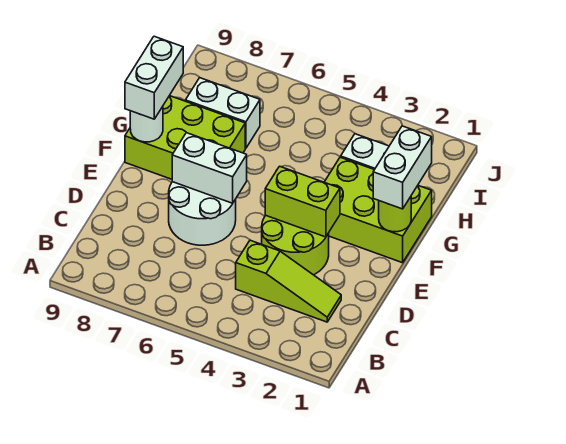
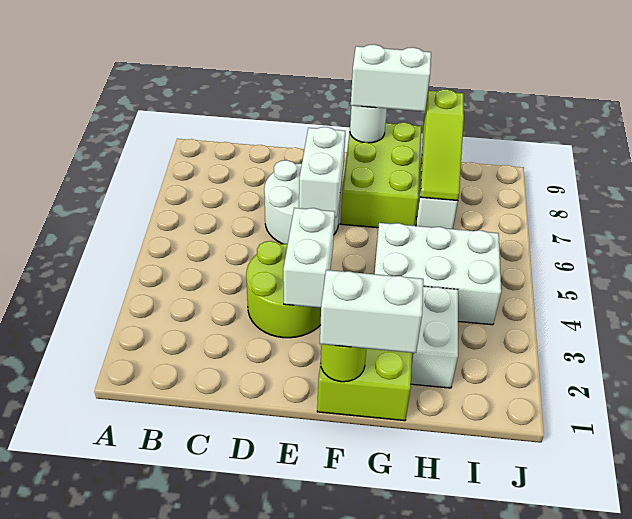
lime slope C2:C4 level 1 top 4 -> lime slope H7:H9 level 2 top 9
lime brick E3:E4 level 2 -> white brick E3:E4 level 2
none -> white brick G4:I5 level 1

